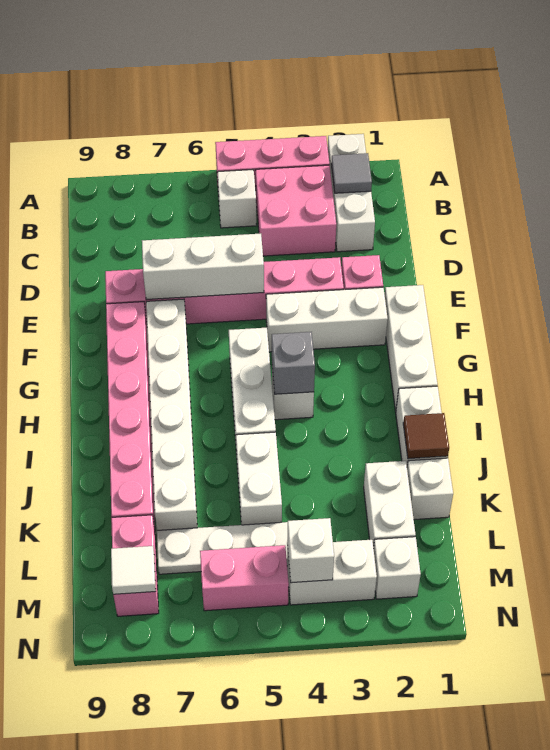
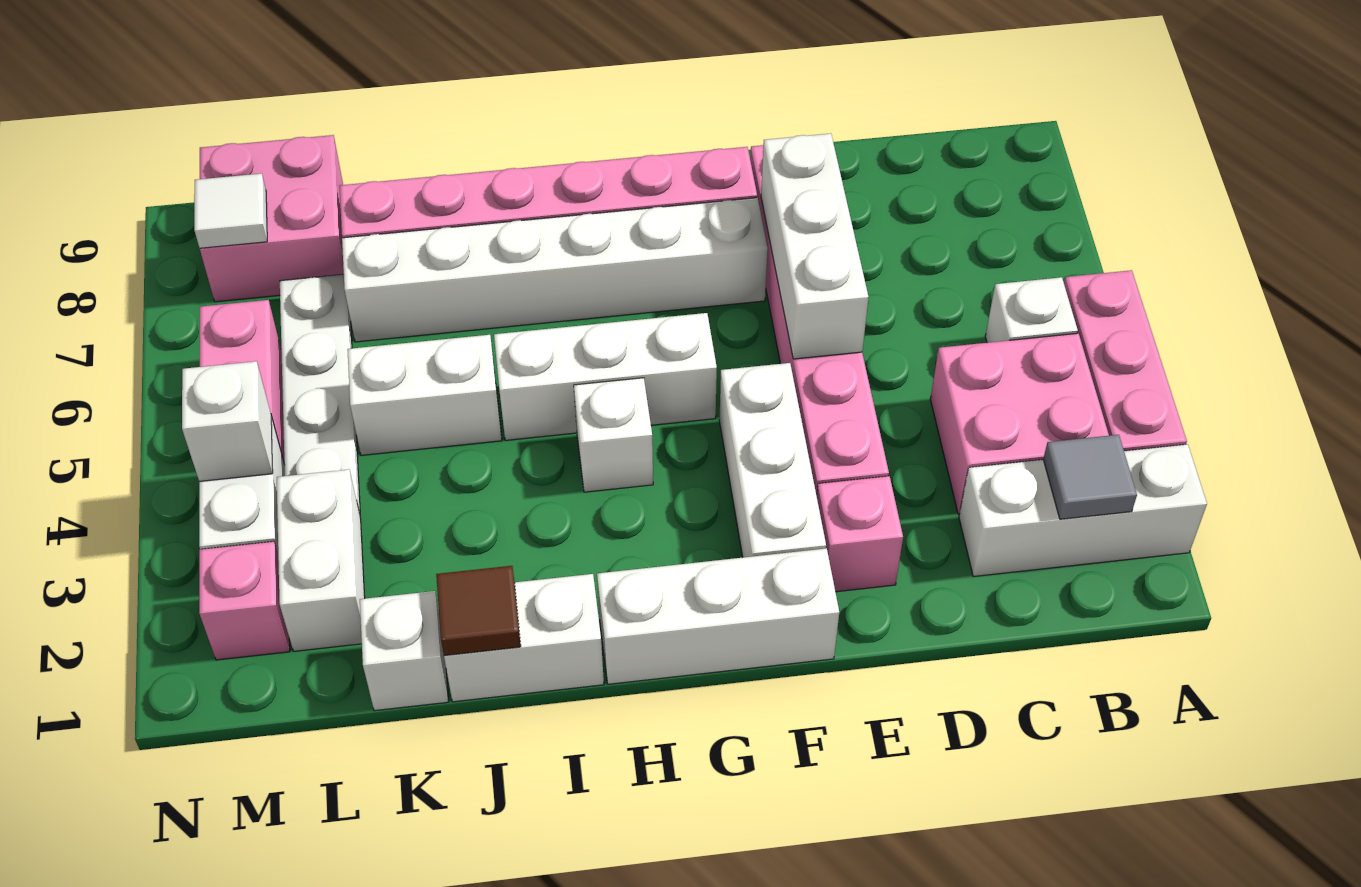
grey brick H4 level 2 -> none
white brick K2:L2 level 1 -> white brick L2:L3 level 1
pink brick L8:M8 level 1 -> pink brick L8:M9 level 1
white brick M2 level 1 -> pink brick M2 level 1

